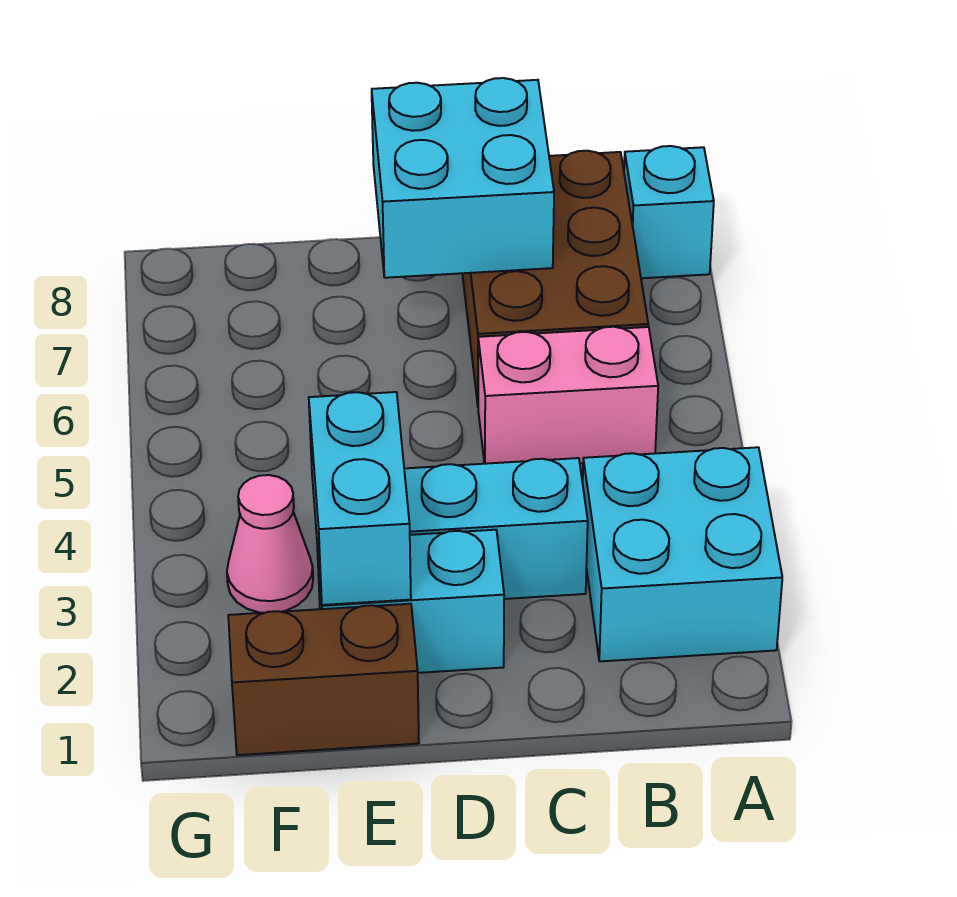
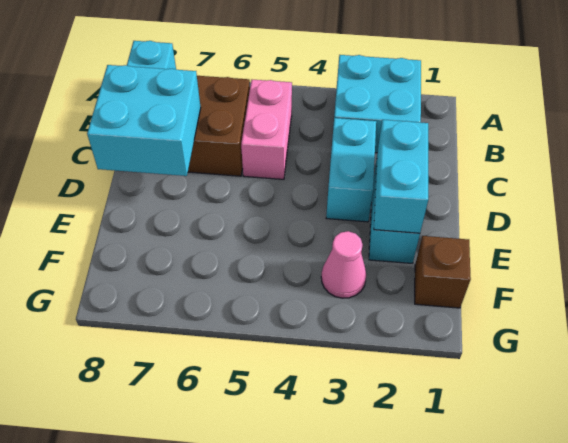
brown brick E1:F1 level 1 -> brown brick F1 level 1
cyan brick E2:E3 level 2 -> cyan brick D2:E2 level 2

